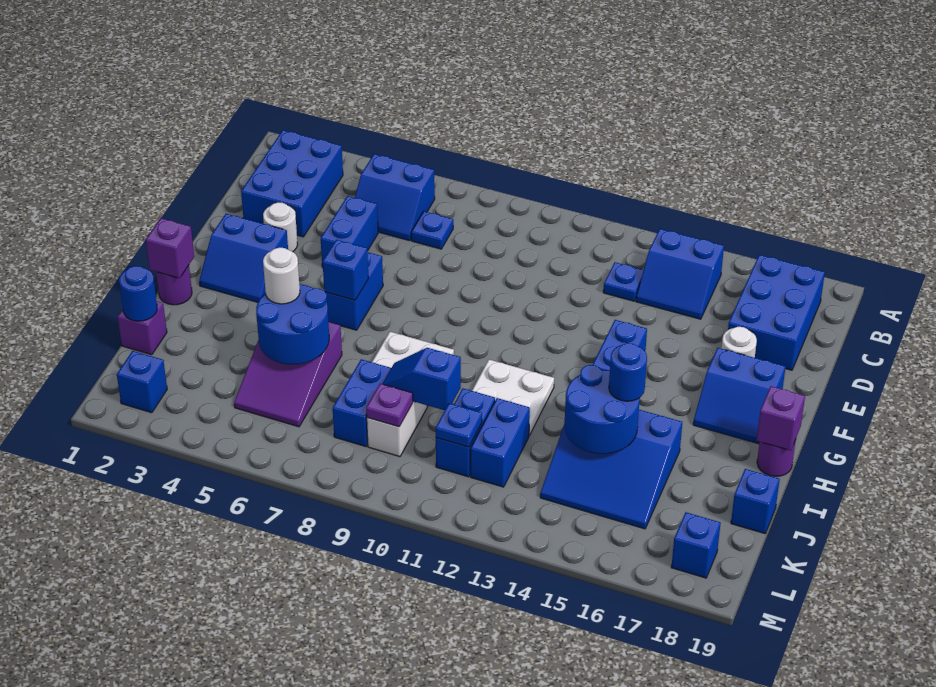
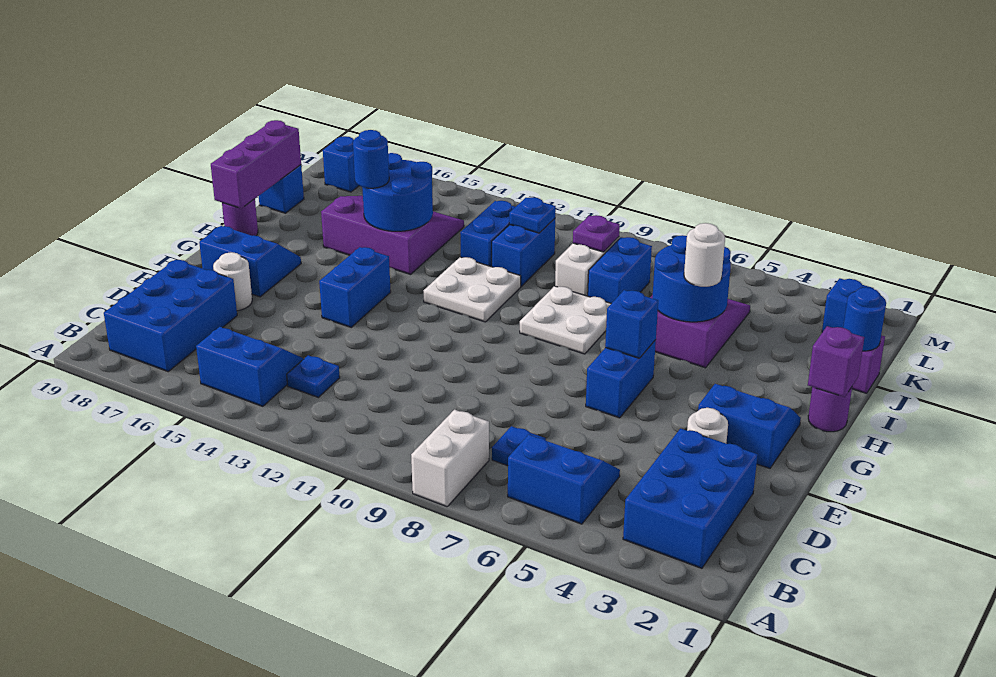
none -> white brick A8:B8 level 1
blue brick D5:E5 level 1 -> none
purple brick H19 level 2 -> purple brick H19:J19 level 2
blue slope I14:K16 level 1 top I -> purple slope I14:K16 level 1 top I
blue slope J9:J10 level 2 top 10 -> none

